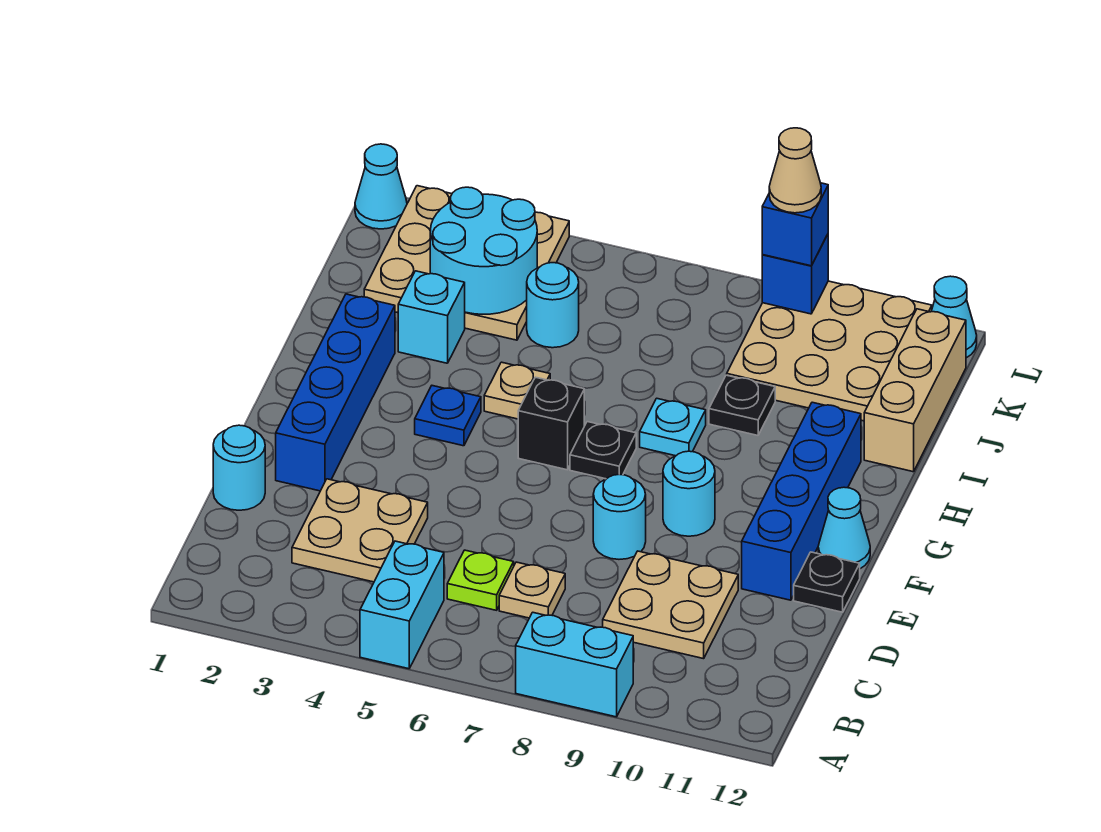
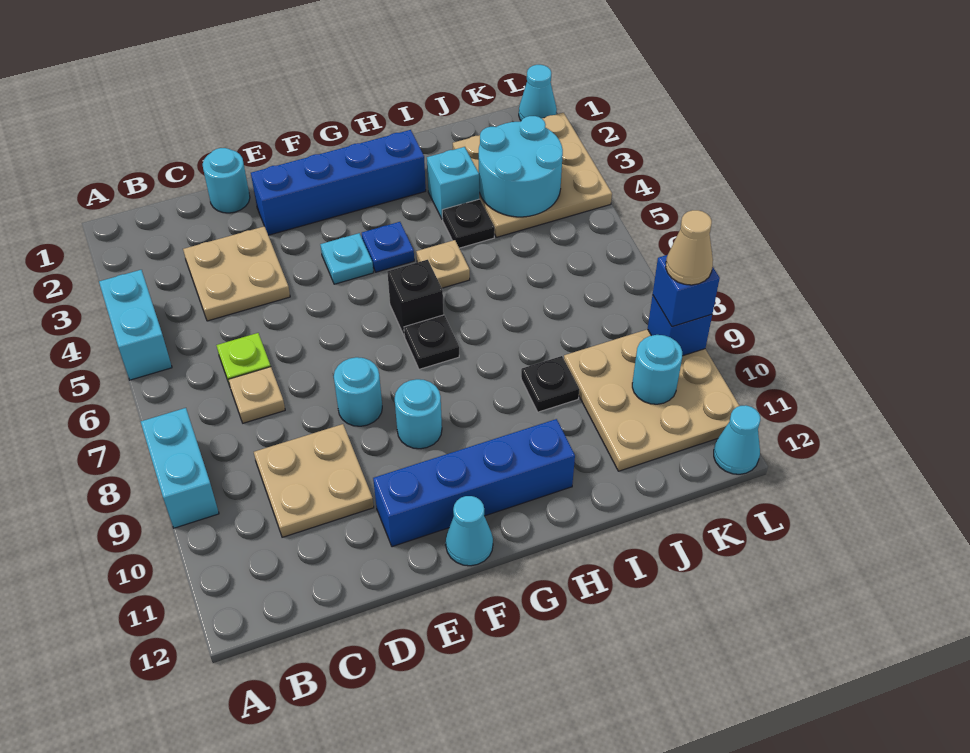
cyan brick A5:B5 level 1 -> cyan brick A4:A5 level 1
black plate E12 level 1 -> black plate I4 level 1
cyan plate H8 level 1 -> cyan plate F4 level 1
tan brick I12:K12 level 1 -> none
cyan round brick J5 level 1 -> cyan round brick K10 level 2

